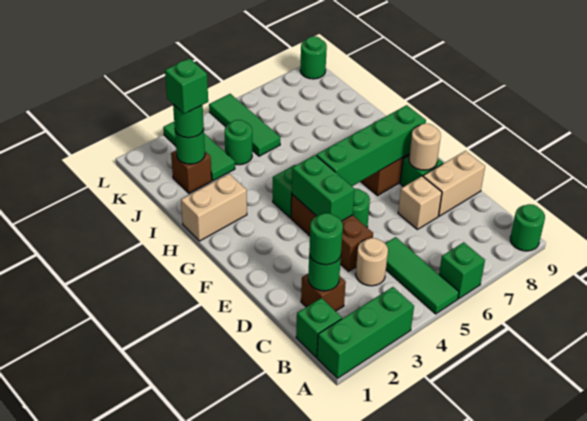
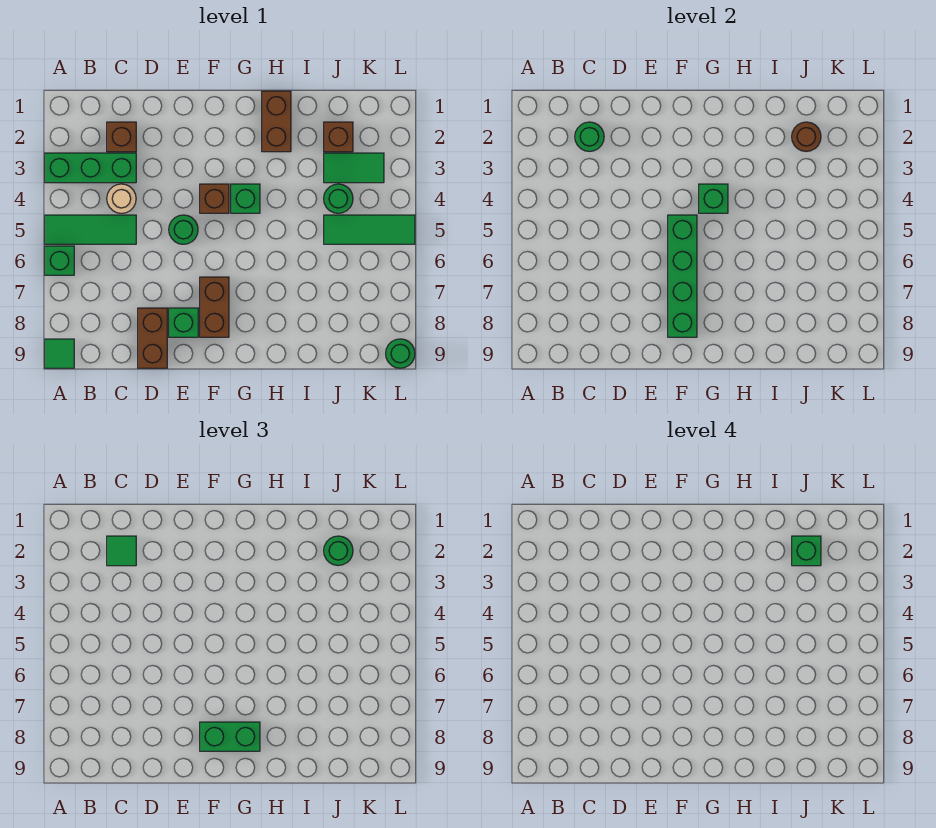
green brick A1:A3 level 1 -> green brick A3:C3 level 1
green round brick A9 level 1 -> green tile A9 level 1
green brick B1 level 1 -> green brick G4 level 2
green round brick C2 level 3 -> green tile C2 level 3
brown brick D4:F4 level 1 -> brown brick F4 level 1
tan brick D7 level 1 -> none
tan brick D8:D9 level 1 -> brown brick D8:D9 level 1
green brick E4:F4 level 2 -> green brick F8:G8 level 3
tan round brick E8 level 2 -> none
tan brick H1:H2 level 1 -> brown brick H1:H2 level 1
green round brick J2 level 2 -> brown round brick J2 level 2
green tile J3:L3 level 1 -> green tile J3:K3 level 1

